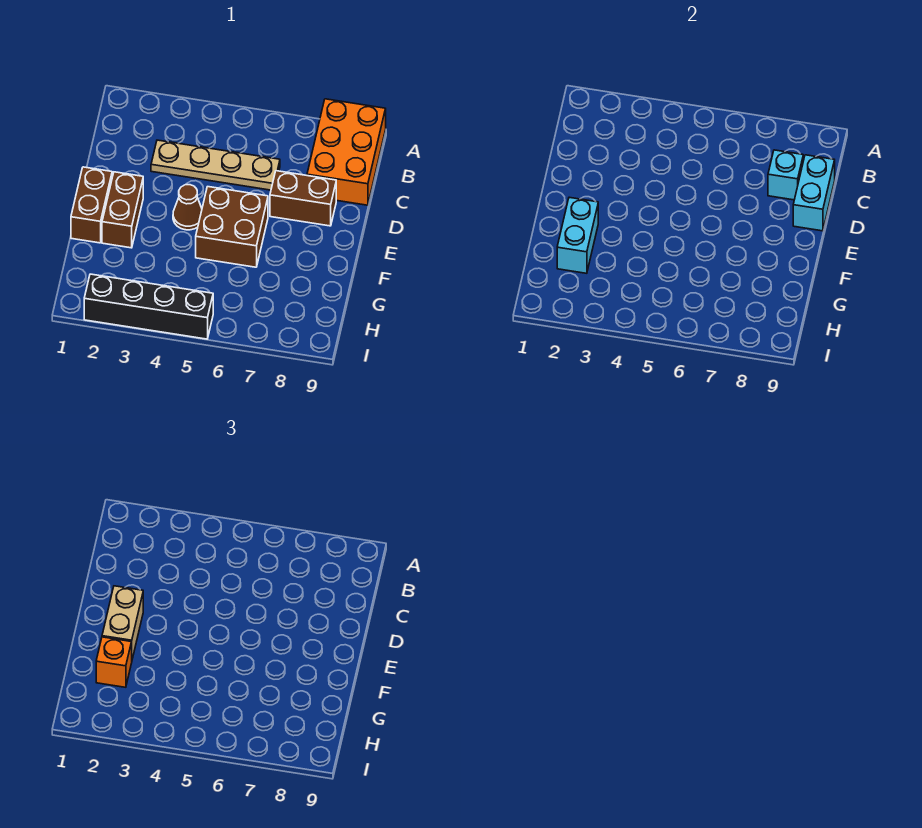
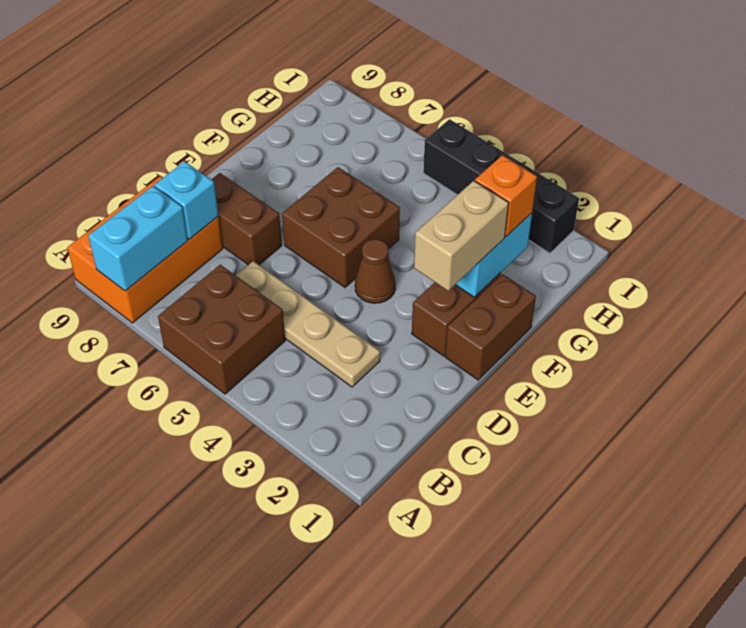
none -> brown brick A5:B6 level 1
cyan brick C9:D9 level 2 -> cyan brick A8:B8 level 2

